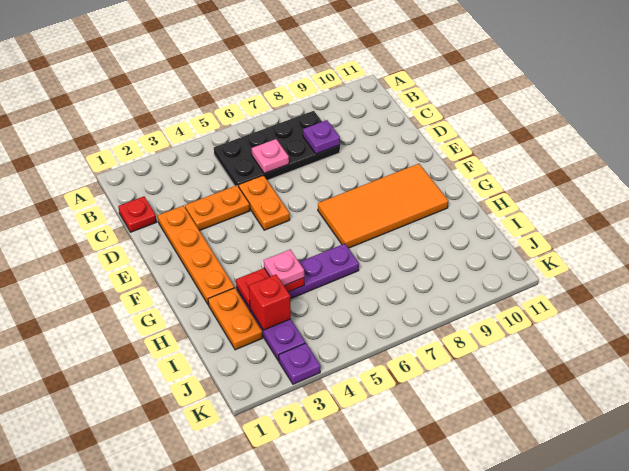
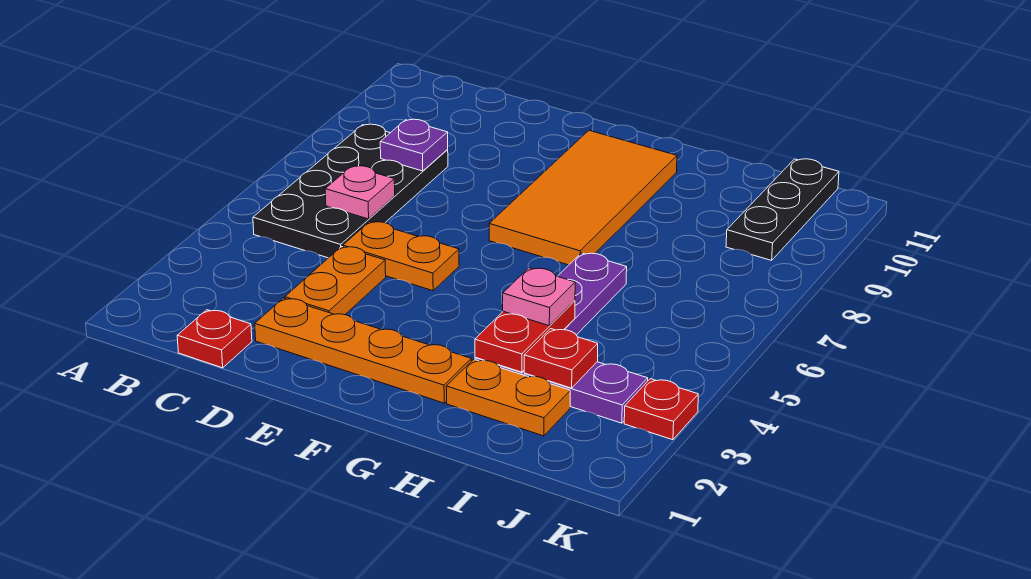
red brick I3 level 2 -> red plate I3 level 2
none -> black plate J9:J11 level 1
purple plate K3 level 1 -> red plate K3 level 1

